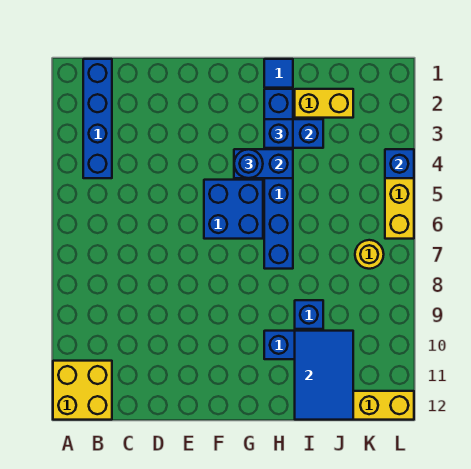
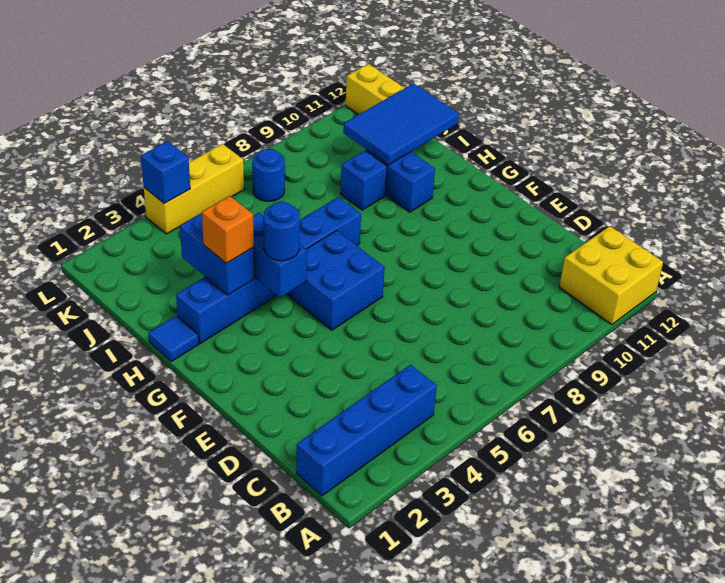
blue brick H3 level 3 -> orange brick H3 level 3
yellow brick I2:J2 level 1 -> none
yellow round brick K7 level 1 -> blue round brick K7 level 1

